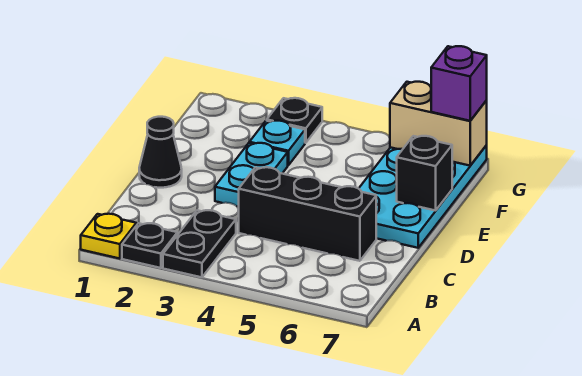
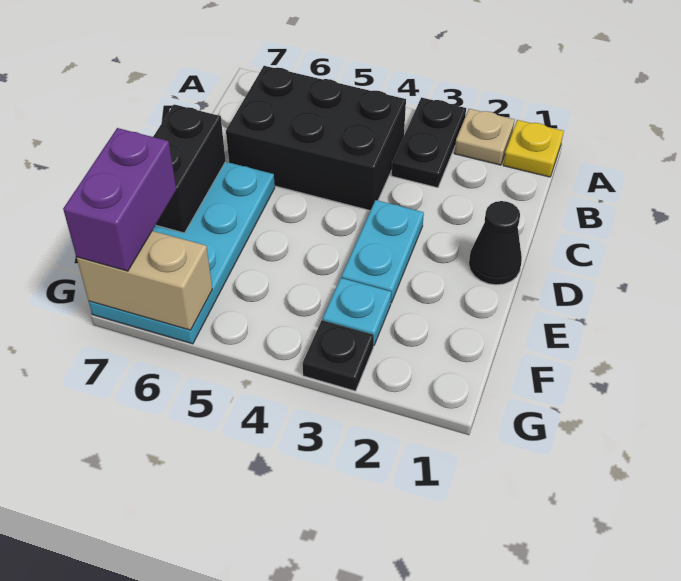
black plate A2 level 1 -> tan plate A2 level 1
black brick C4:C6 level 1 -> black brick B4:C6 level 1
black brick E7 level 2 -> black brick D7:E7 level 2
purple brick G7 level 3 -> purple brick F7:G7 level 3

